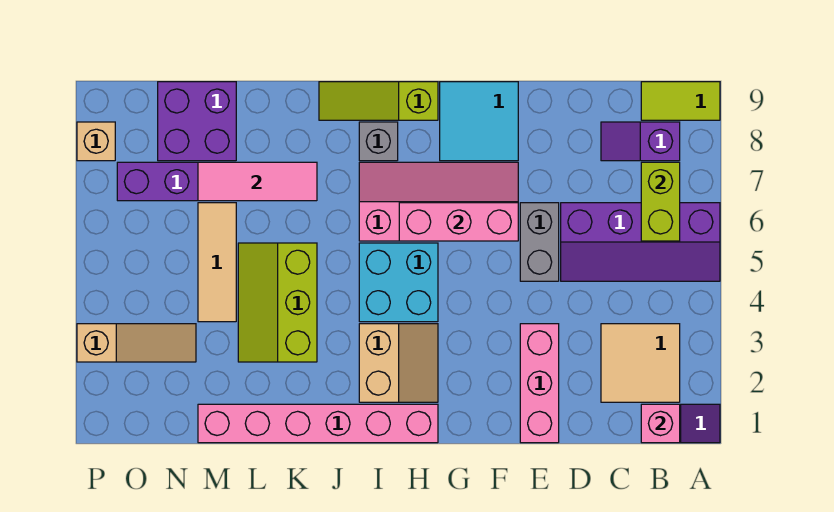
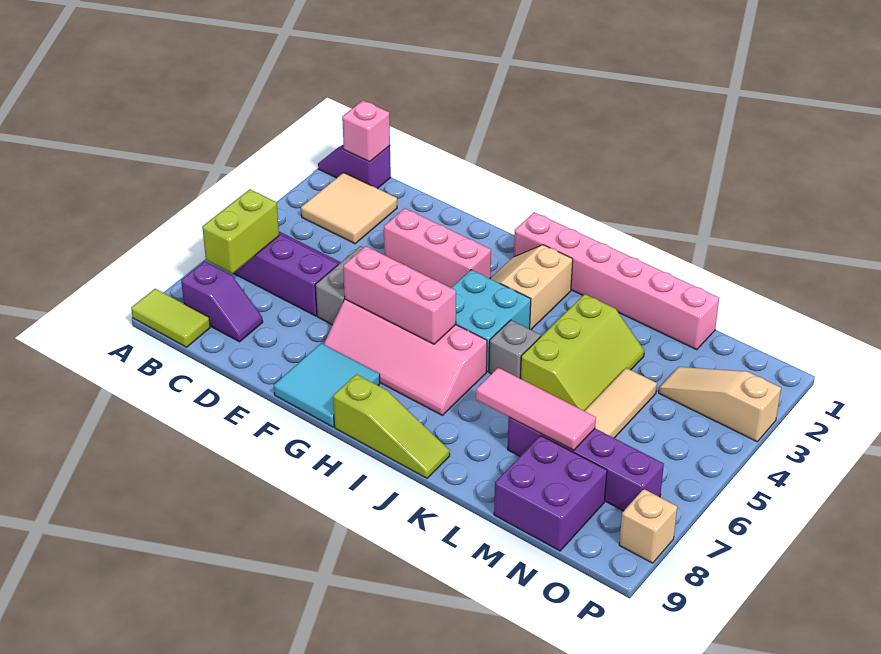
pink brick E1:E3 level 1 -> pink brick E3:G3 level 1
grey brick I8 level 1 -> grey brick J5 level 1

